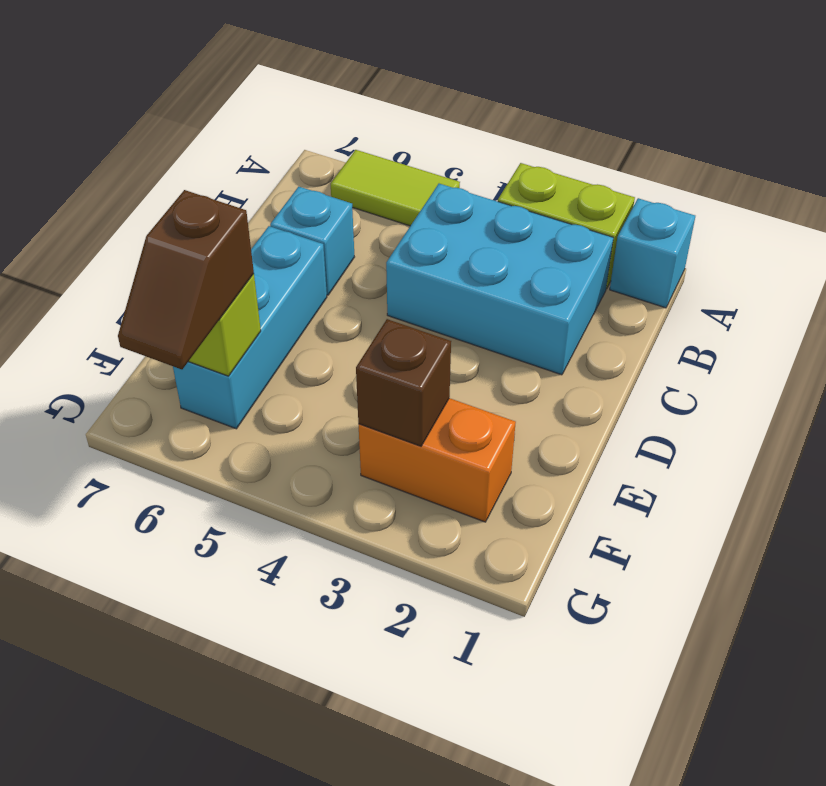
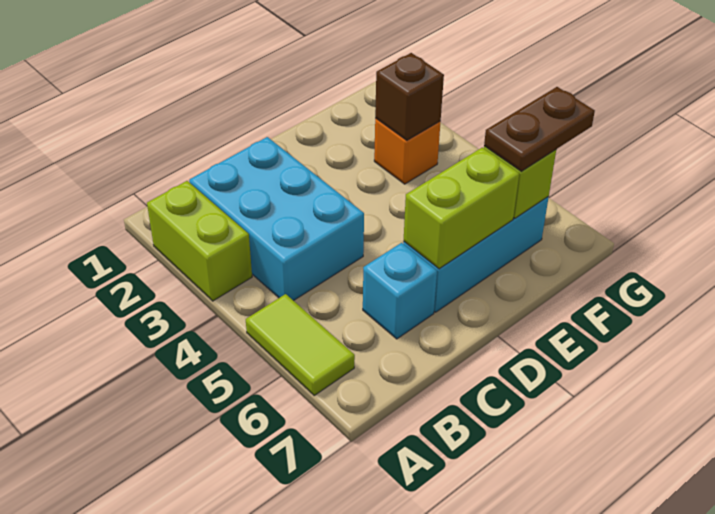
cyan brick A1 level 1 -> none
none -> lime brick D6:E6 level 2
orange brick F2:F3 level 1 -> orange brick F3 level 1
brown slope F6:G6 level 3 top F -> brown plate F6:G6 level 3

